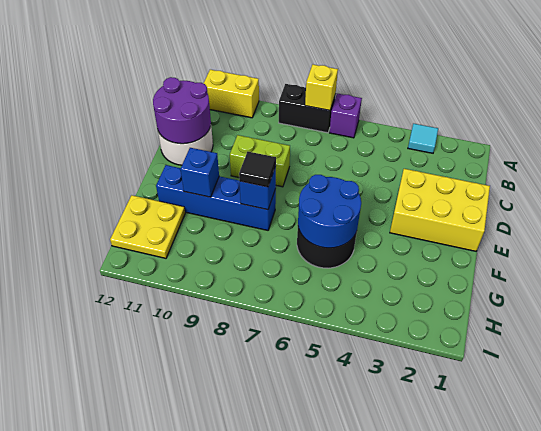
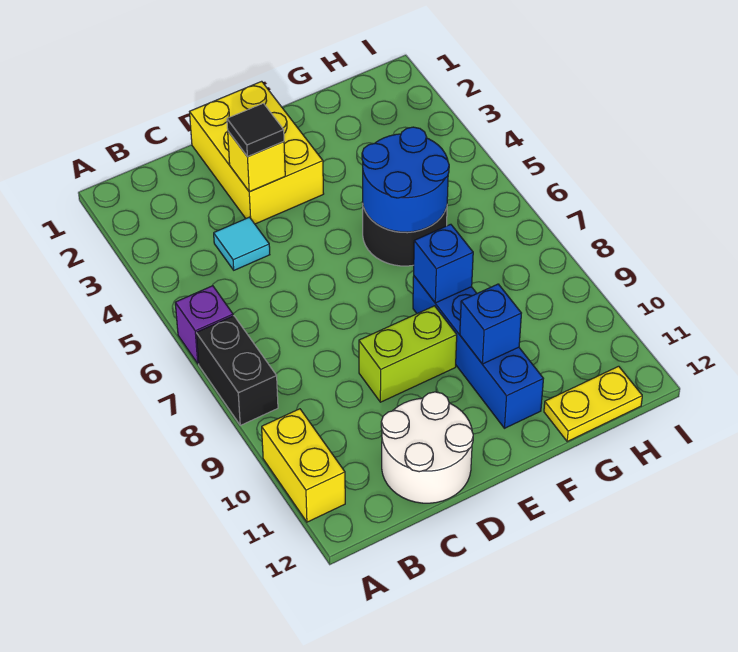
cyan tile A3 level 1 -> cyan tile C4 level 1
yellow brick A7 level 2 -> yellow brick D3 level 2
purple round brick C11:D12 level 2 -> none
lime brick D8:D9 level 1 -> lime brick D9:E9 level 1
black tile F8 level 3 -> black tile D3 level 3
yellow plate G11:H12 level 1 -> yellow plate G12:H12 level 1

